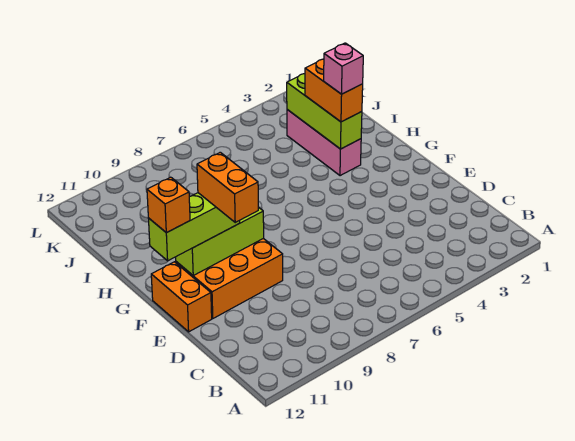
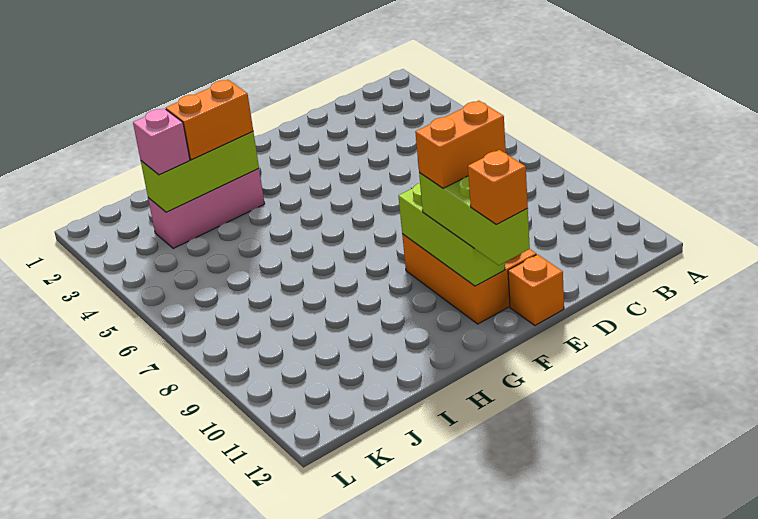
orange brick E12:F12 level 1 -> orange brick E12 level 1
pink brick H3 level 4 -> pink brick J3 level 3

